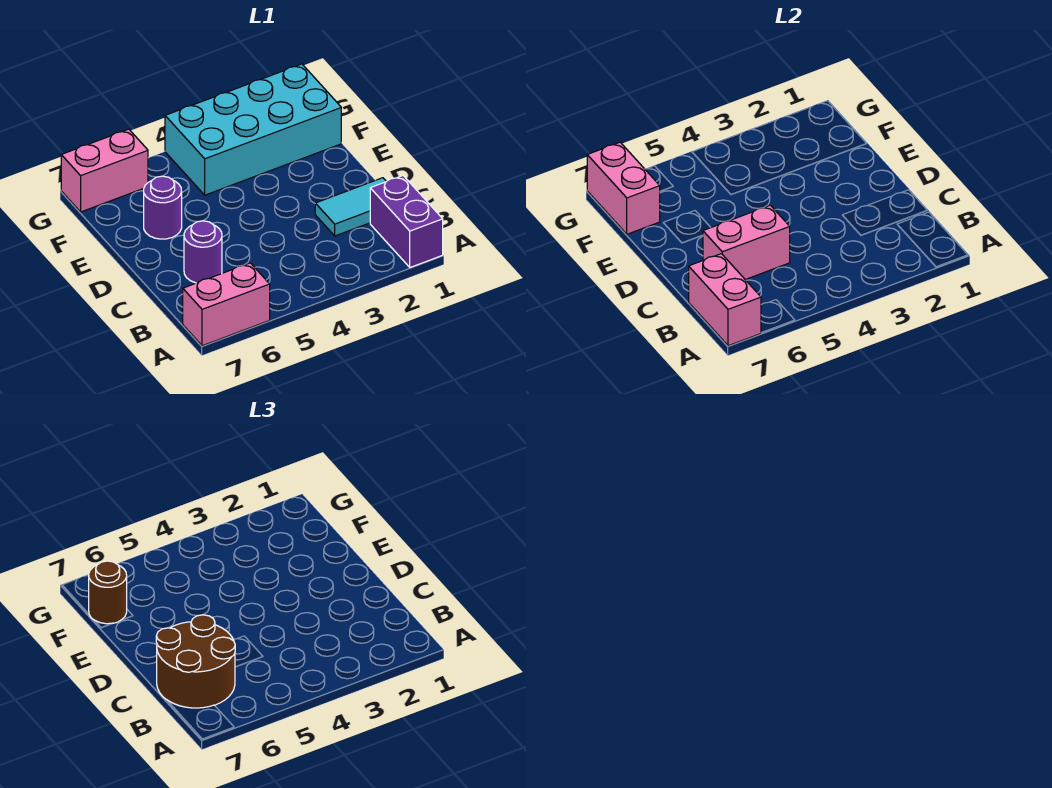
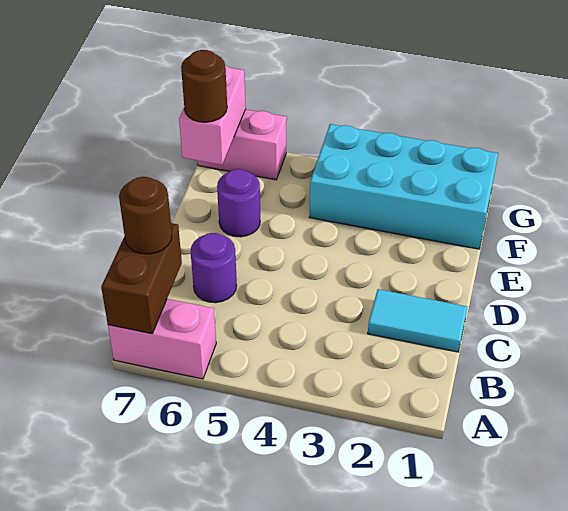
purple brick A1:B1 level 1 -> none
pink brick A7:B7 level 2 -> brown brick A7:B7 level 2
brown round brick B6:C7 level 3 -> brown round brick B7 level 3
pink brick C5:C6 level 2 -> none

